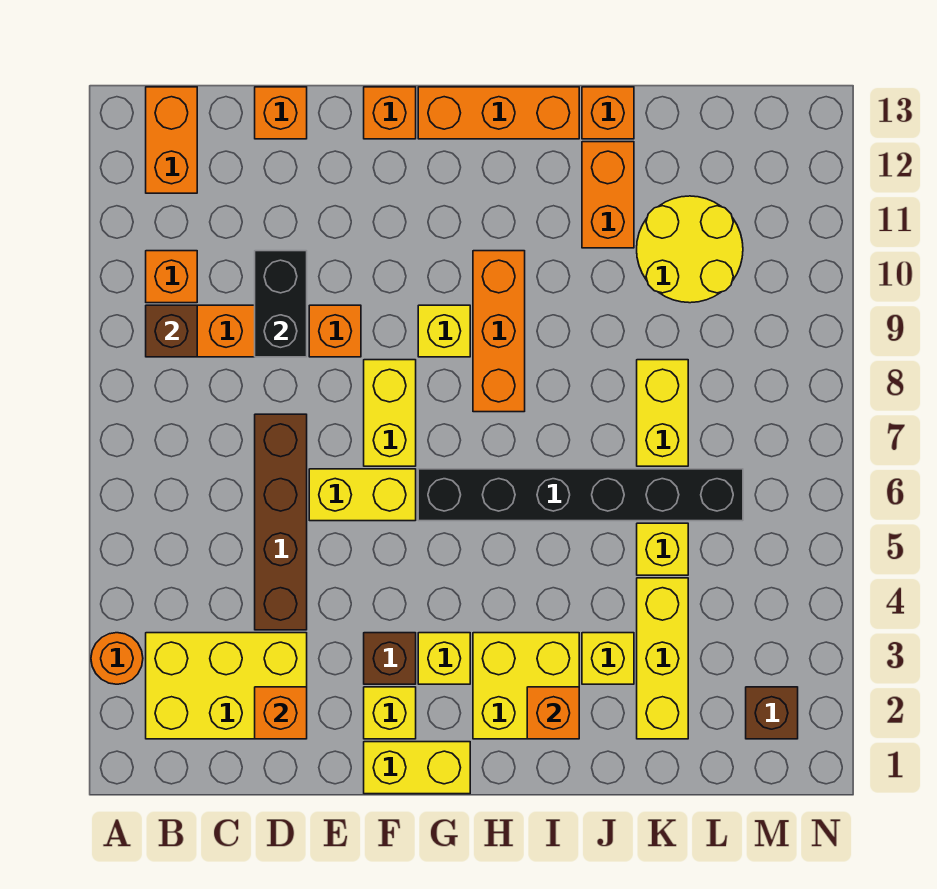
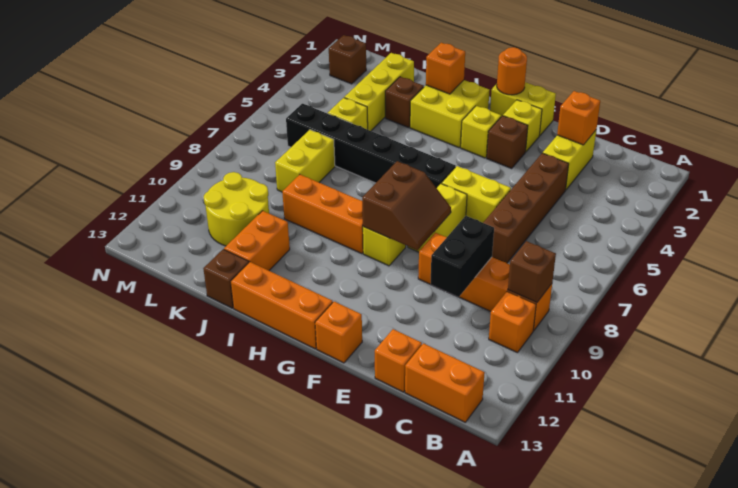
orange round brick A3 level 1 -> orange round brick G1 level 2
yellow brick B2:D3 level 1 -> yellow brick D2:D3 level 1
orange brick B12:B13 level 1 -> orange brick B13:C13 level 1
none -> brown slope F8:G9 level 2 top G
orange brick H8:H10 level 1 -> orange brick H9:J9 level 1
yellow brick J3 level 1 -> brown brick J3 level 1
orange brick J13 level 1 -> brown brick J13 level 1

